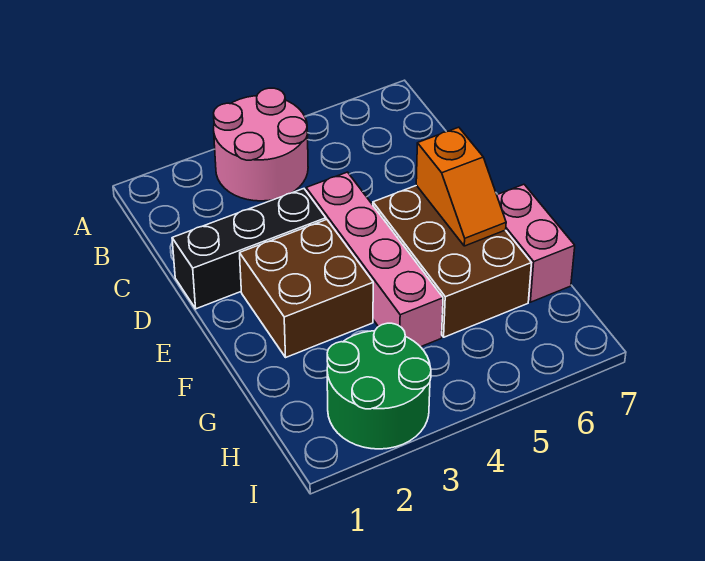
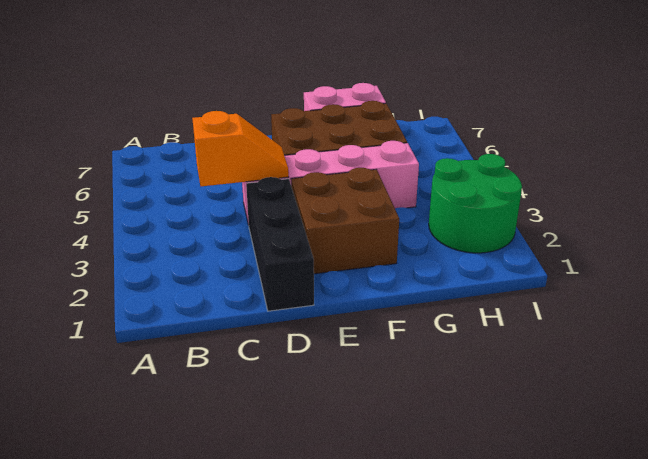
pink round brick A3:B4 level 1 -> none
orange slope E6:F6 level 2 top E -> orange slope C4:D4 level 2 top C

